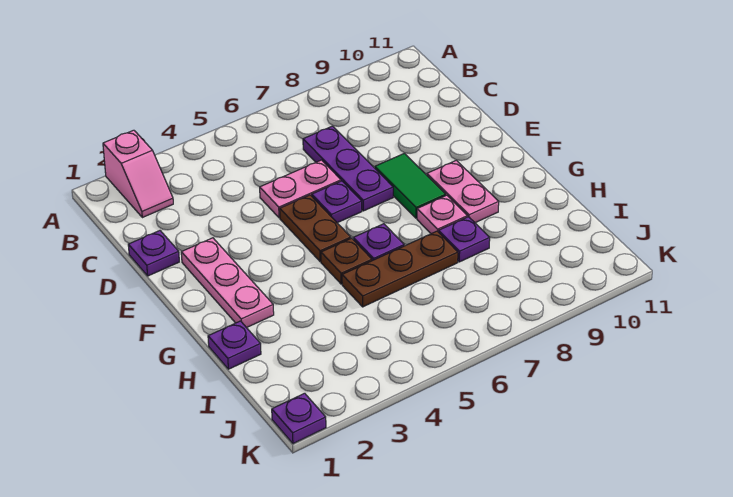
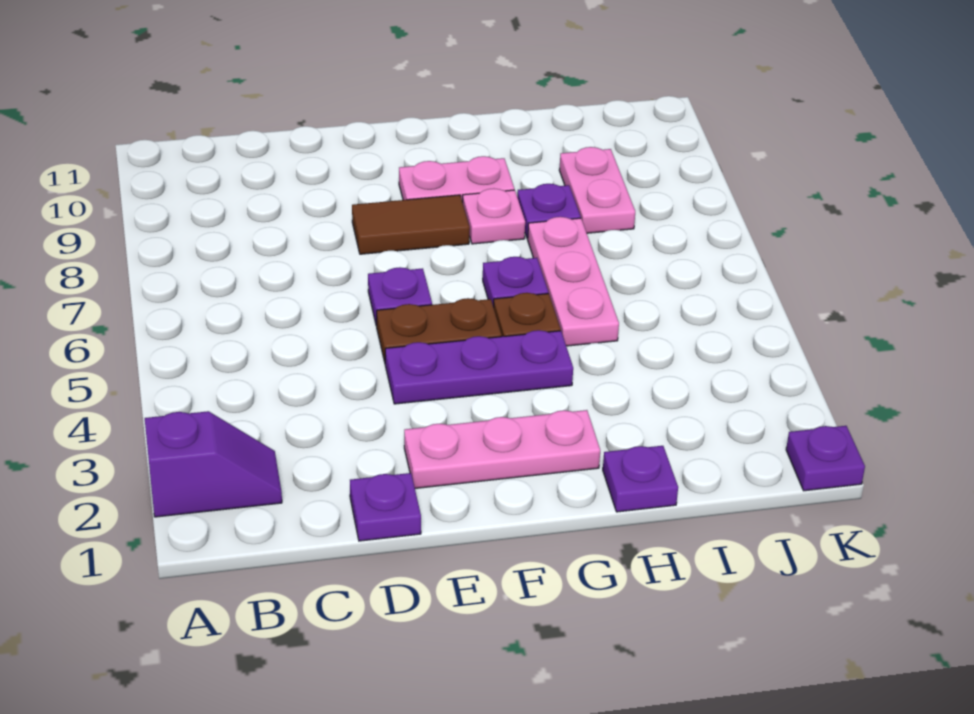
pink slope A2:B2 level 1 top A -> purple slope A2:B2 level 1 top A
purple plate C7:E7 level 1 -> purple plate E4:G4 level 1
pink plate D5:D6 level 1 -> pink plate I8:I9 level 1
green tile E8:F8 level 1 -> brown tile E8:F8 level 1
brown plate H5:H7 level 1 -> pink plate H5:H7 level 1

